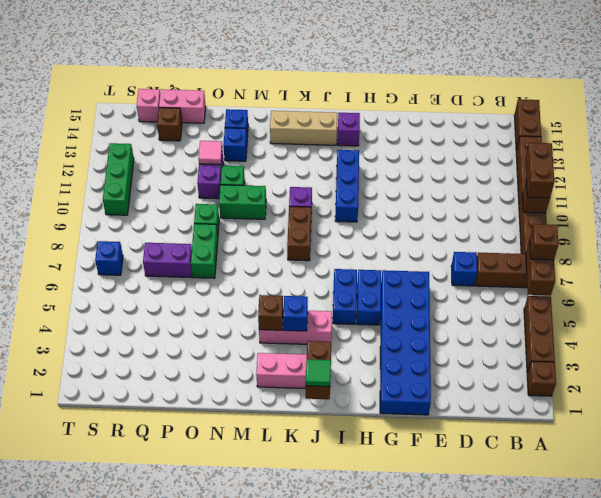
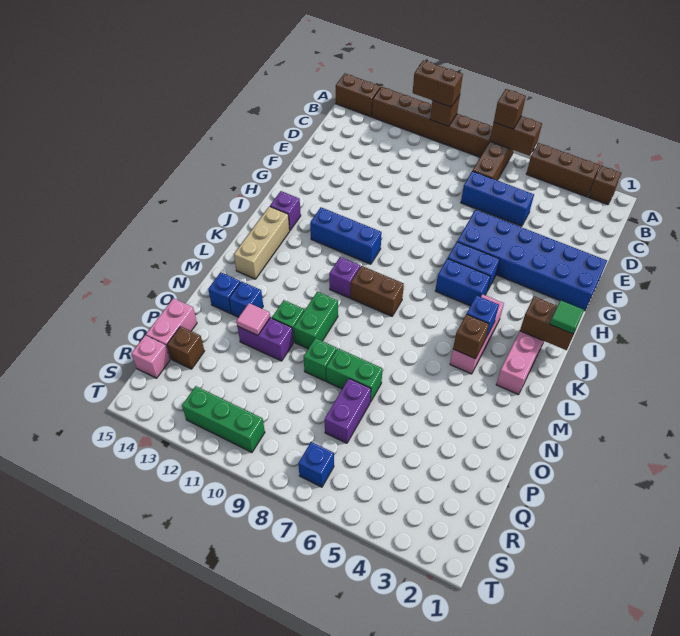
blue brick D7 level 1 -> blue brick D5:D7 level 1

